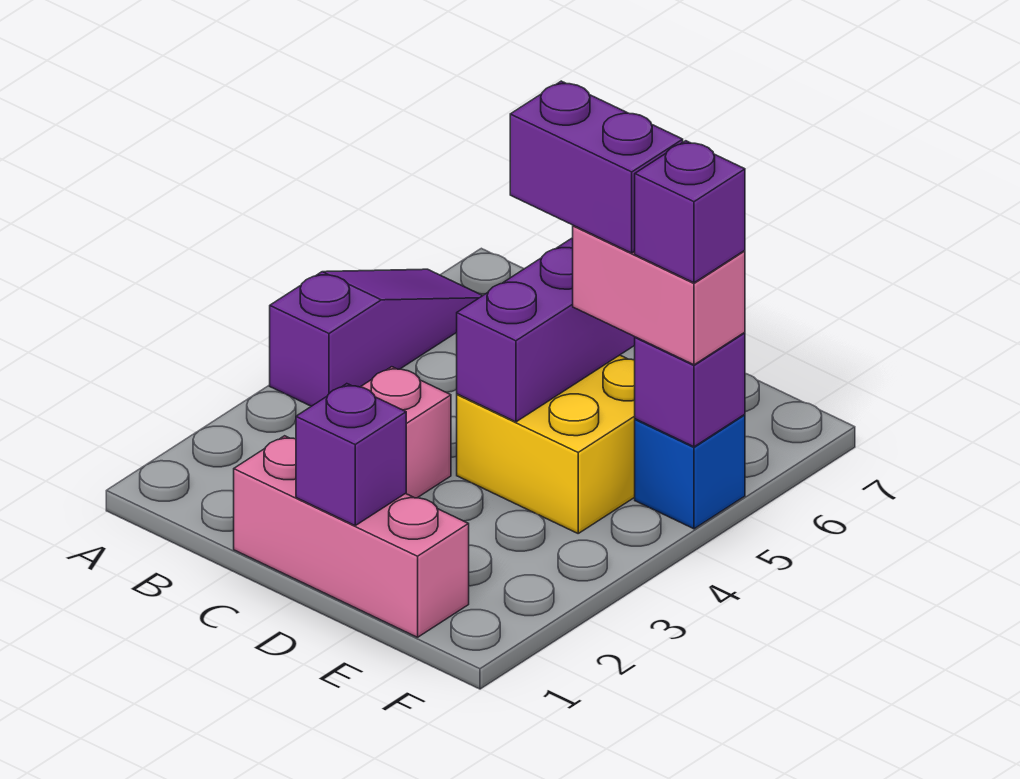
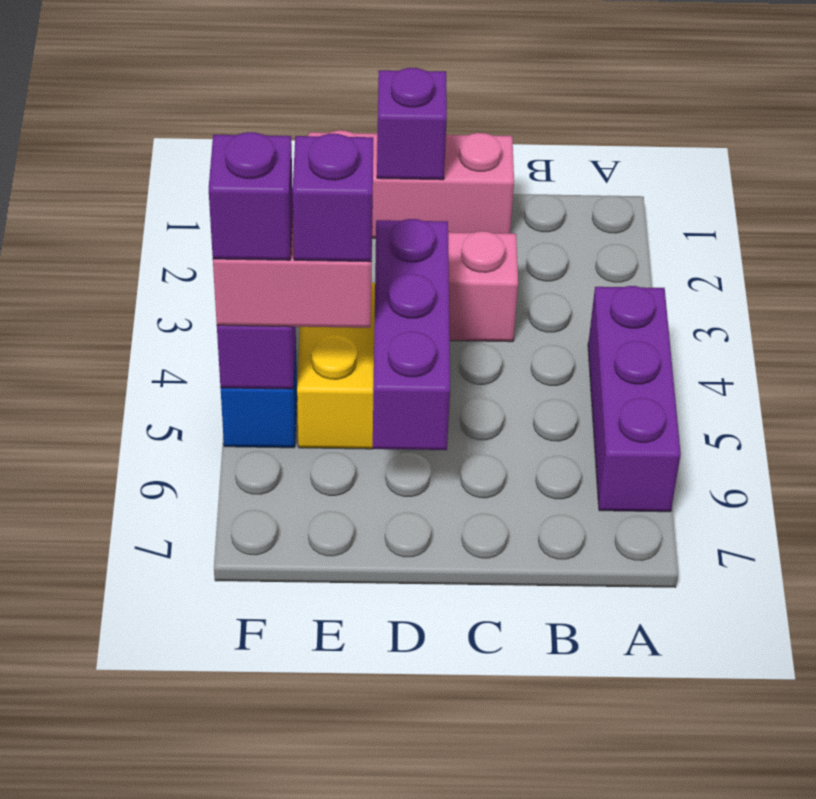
purple slope A4:A6 level 1 top 4 -> purple brick A4:A6 level 1
purple brick D5:E5 level 4 -> purple brick E5 level 4

